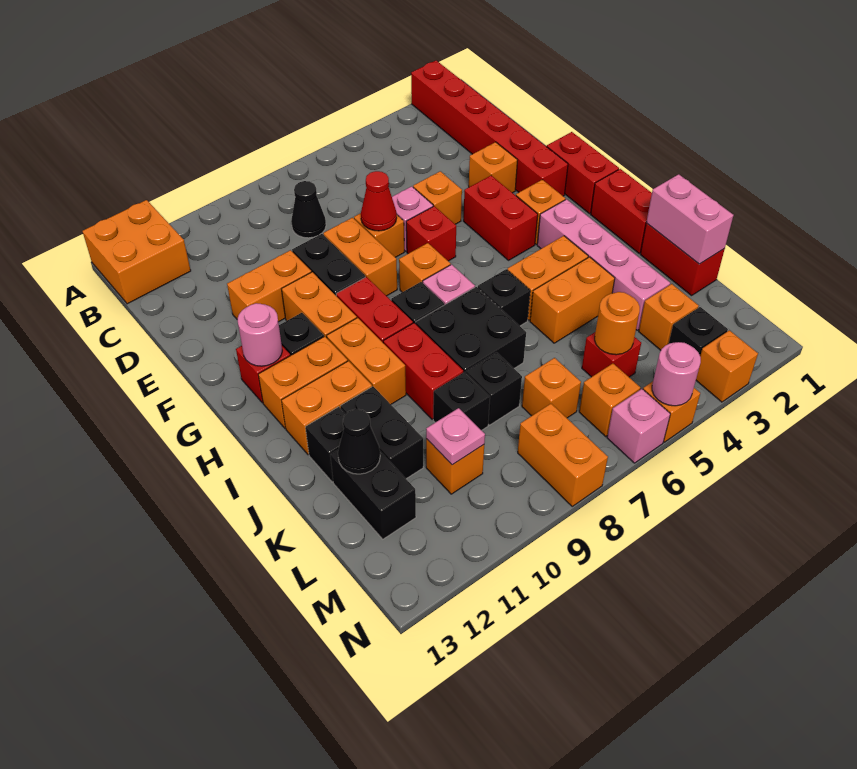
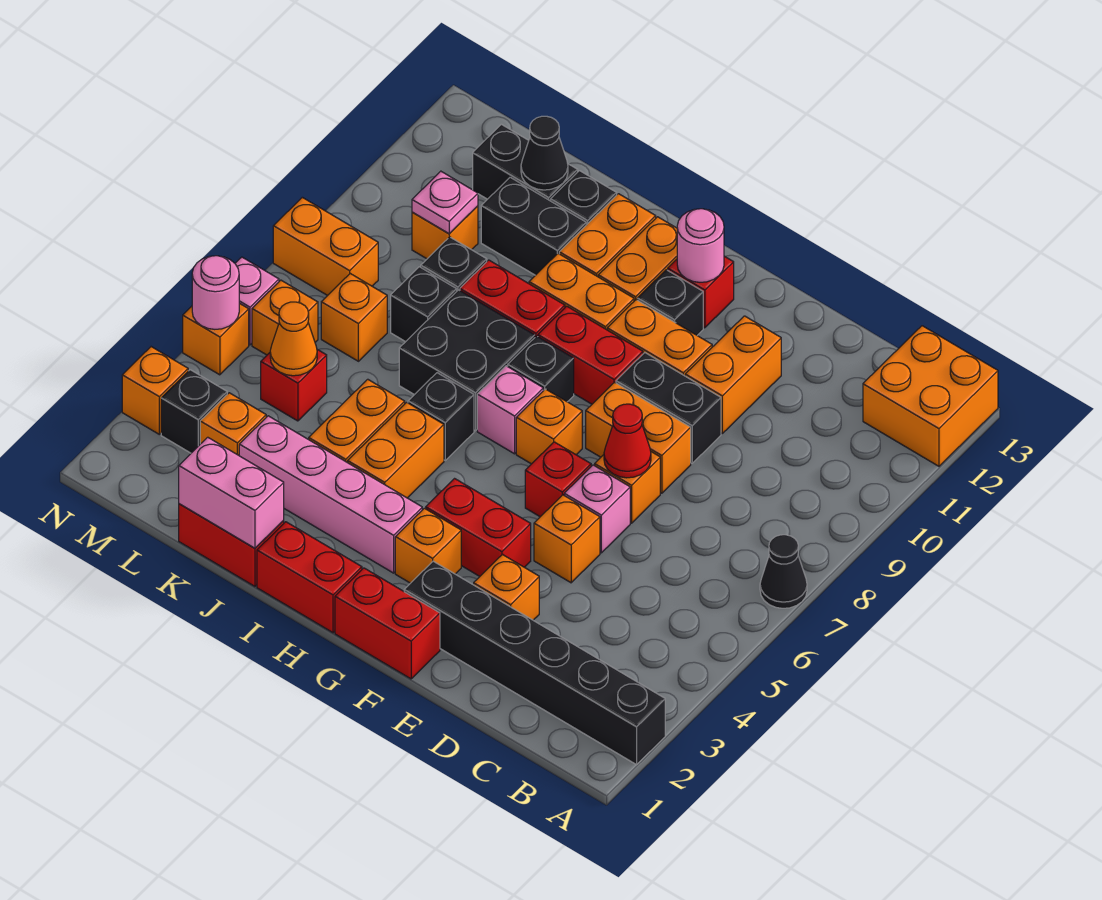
red brick A2:F2 level 1 -> black brick A2:F2 level 1
black cone C8 level 1 -> black cone A7 level 1
orange round brick L5 level 2 -> orange cone L5 level 2

